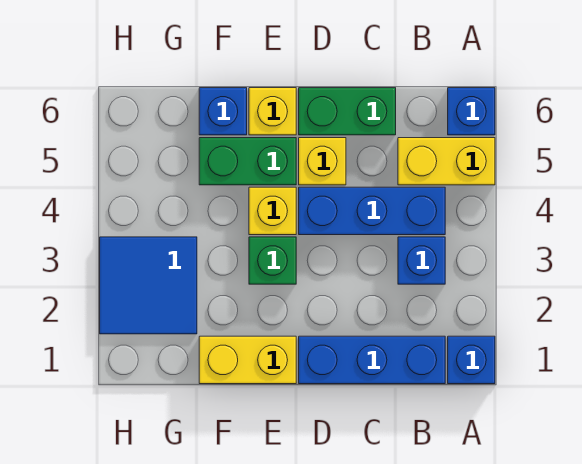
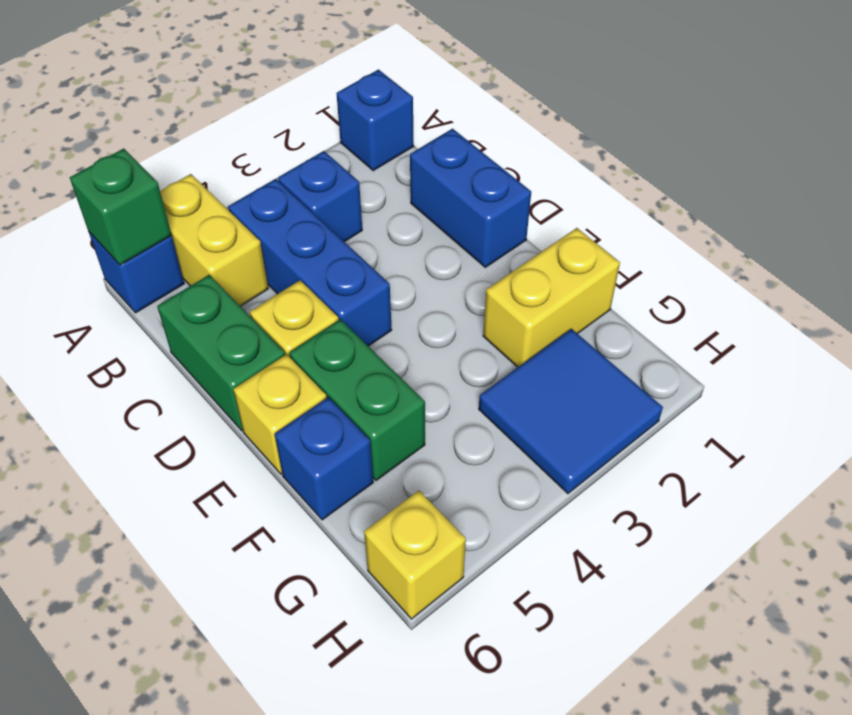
blue brick B1:D1 level 1 -> blue brick C1:D1 level 1
yellow brick E1:F1 level 1 -> yellow brick F1:F2 level 1
green brick E3 level 1 -> green brick A6 level 2
yellow brick E4 level 1 -> yellow brick H6 level 1

